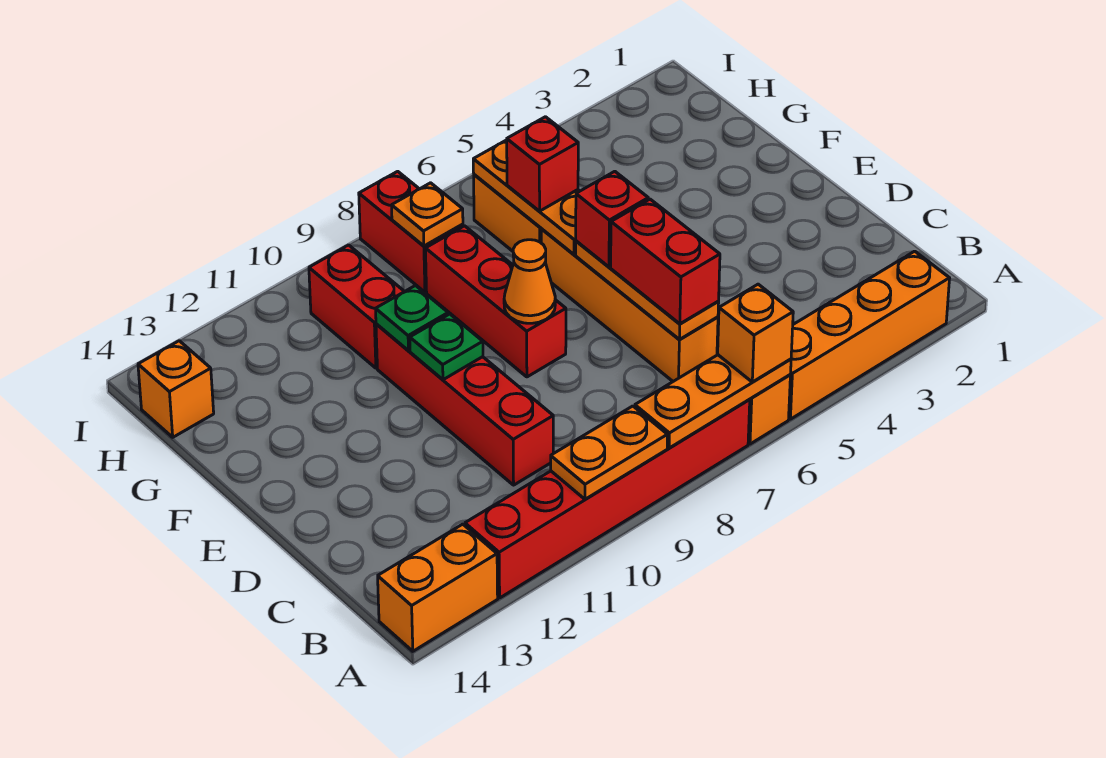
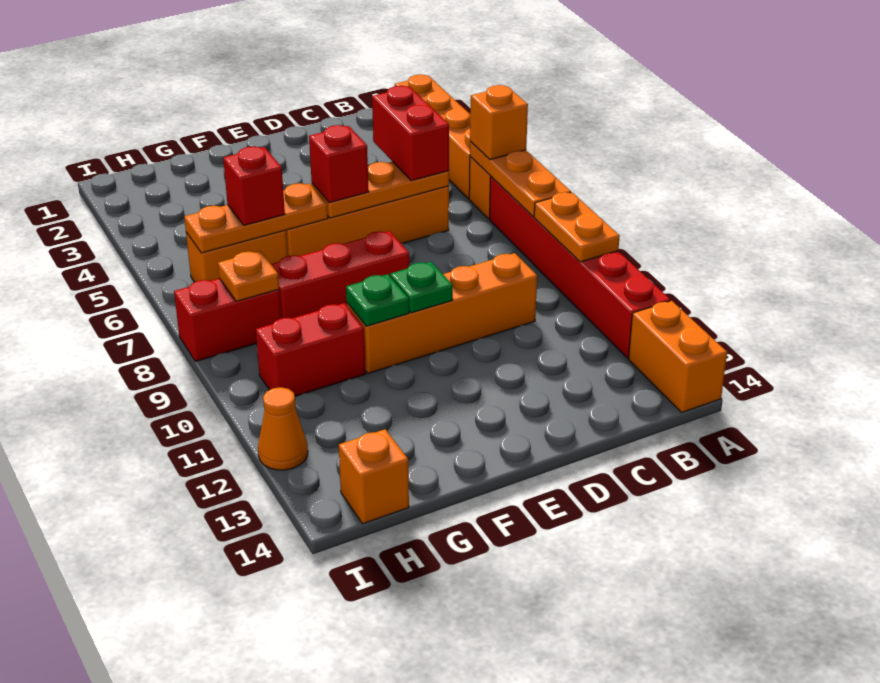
red brick C6:D6 level 3 -> red brick C5:C6 level 3
red brick C10:F10 level 1 -> orange brick C10:F10 level 1
orange cone E8 level 2 -> orange cone I12 level 1

